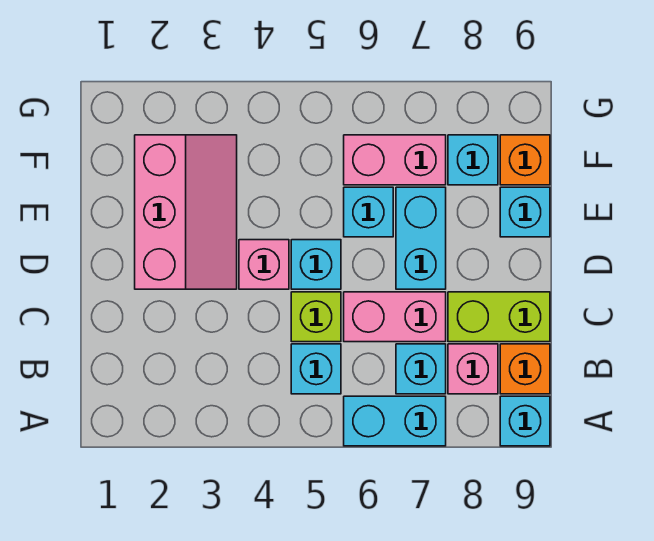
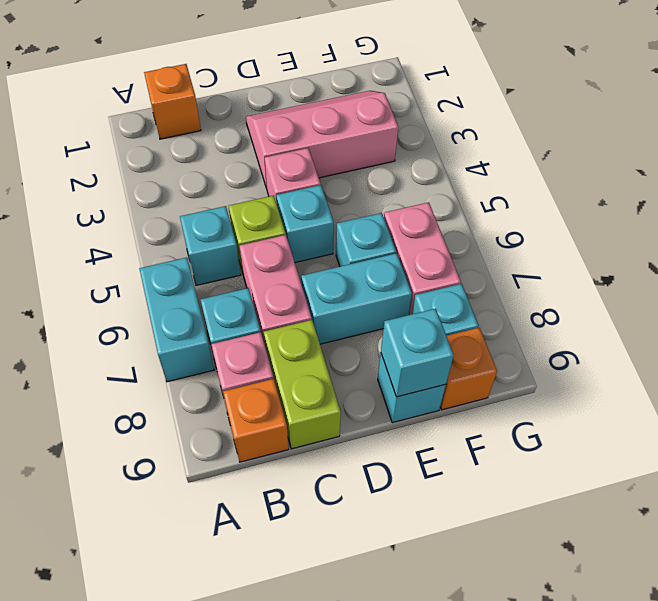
cyan brick A9 level 1 -> cyan brick E9 level 2
none -> orange brick B1 level 1
pink slope D2:F3 level 1 top 2 -> pink slope D2:F3 level 1 top 3

